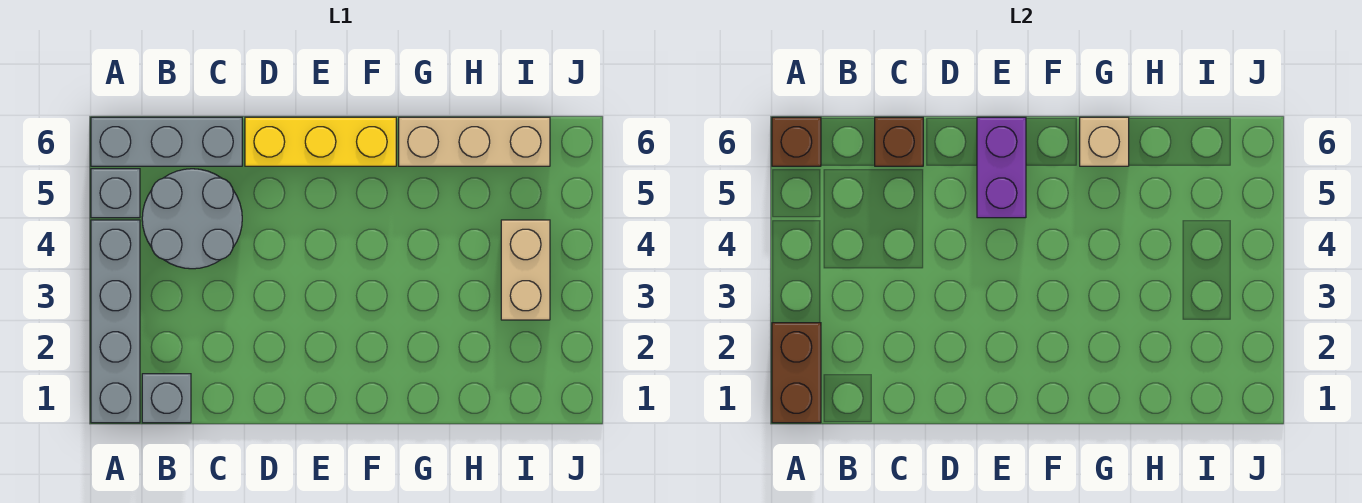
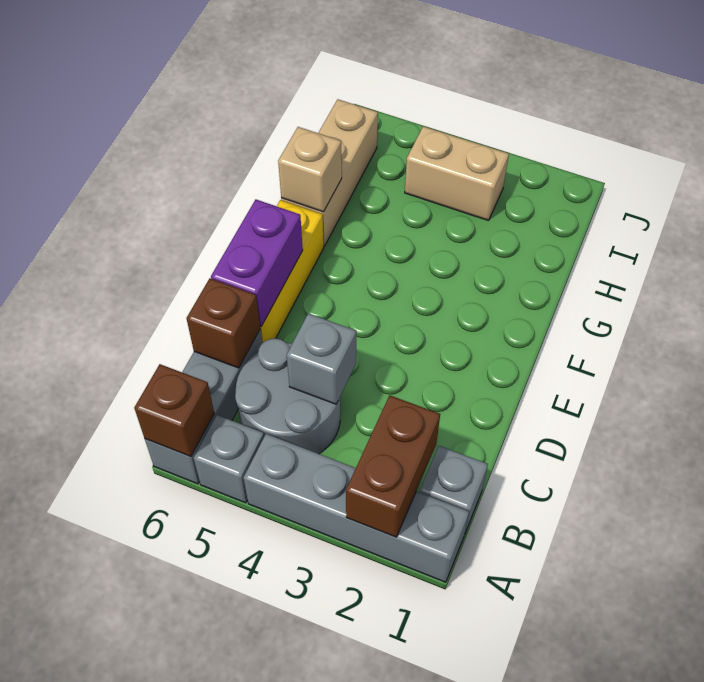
brown brick A1:A2 level 2 -> brown brick A2:B2 level 2
none -> grey brick C4 level 2
purple brick E5:E6 level 2 -> purple brick D6:E6 level 2

